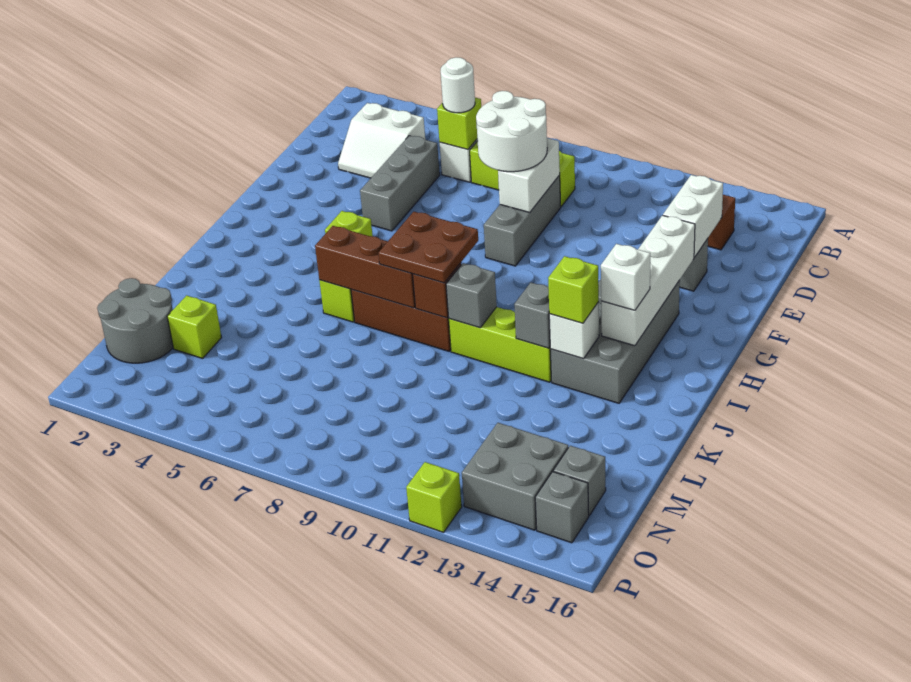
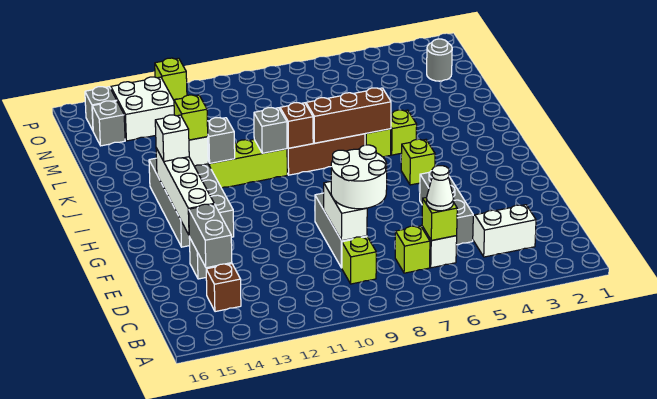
white round brick C6 level 3 -> white cone C6 level 3
white brick D14:E14 level 2 -> grey brick D14:E14 level 2
brown plate I8:J9 level 3 -> none
grey round brick M1:N2 level 1 -> grey round brick N2 level 1
lime brick M3 level 1 -> lime brick J5 level 1
grey brick N13:O14 level 1 -> white brick N13:O14 level 1

